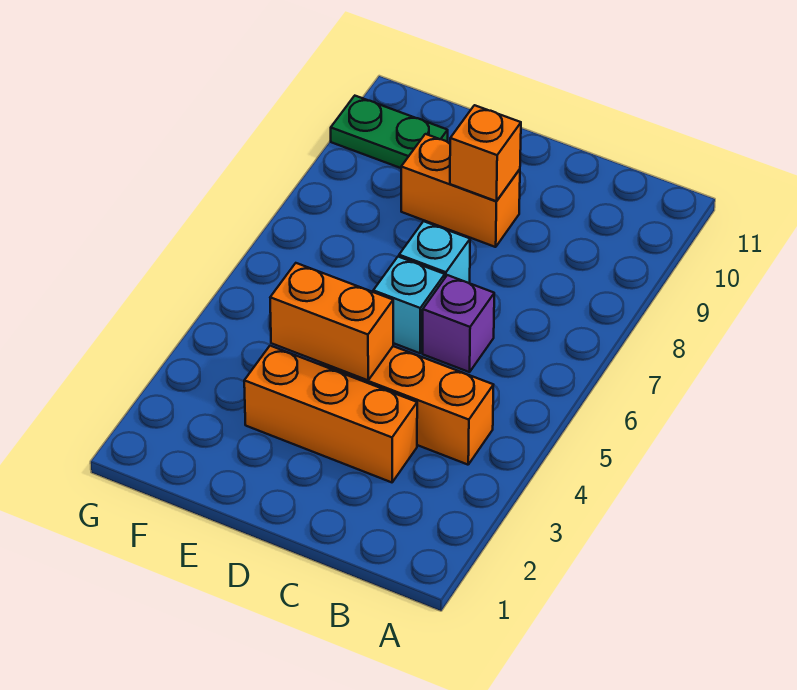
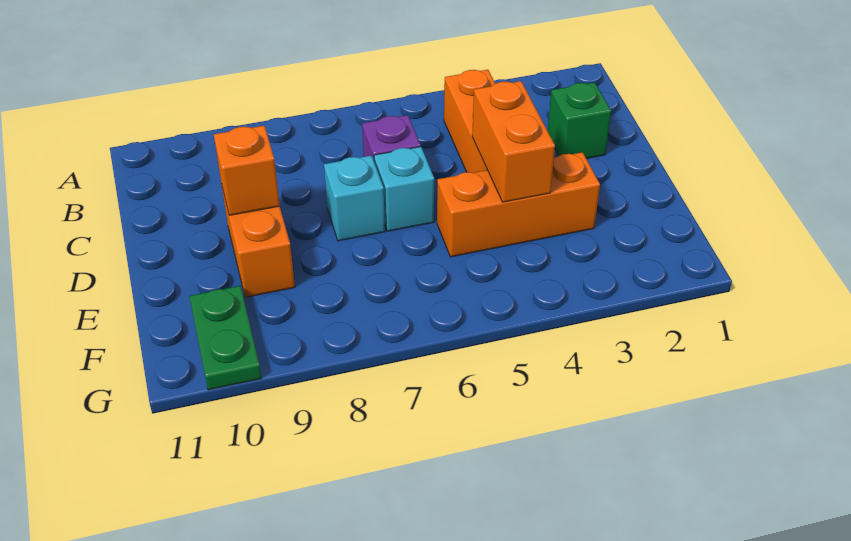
none -> green brick C2 level 1
orange brick C3:E3 level 1 -> orange brick E3:E5 level 1

